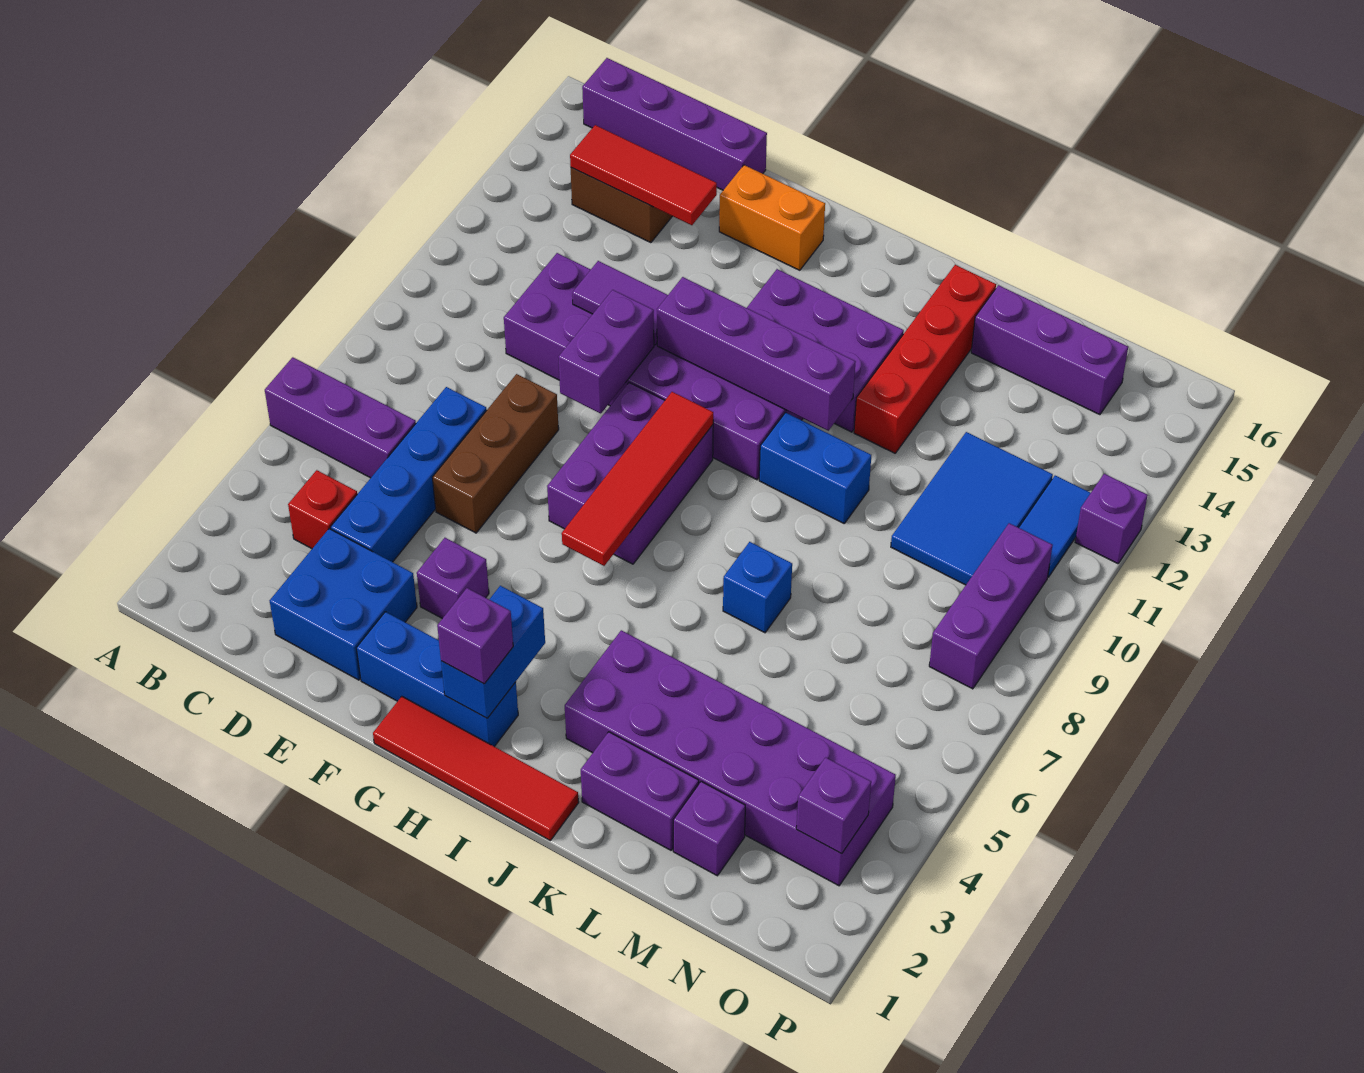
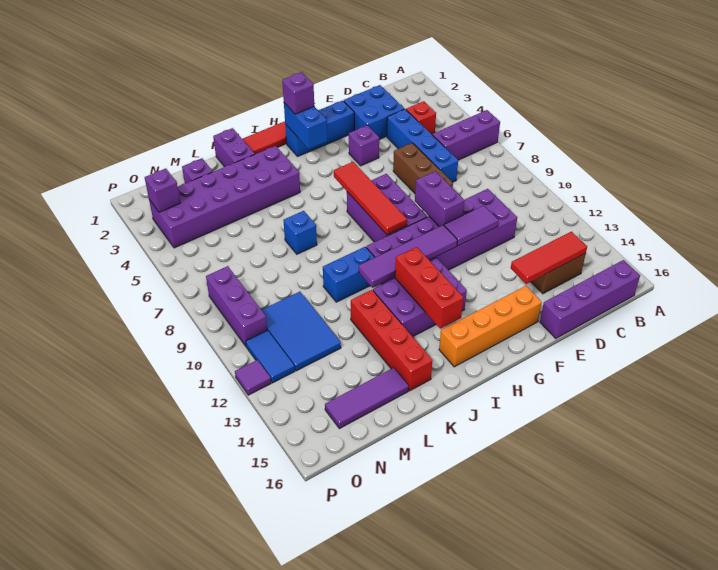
orange brick F15:G15 level 1 -> orange brick F15:I15 level 1
purple brick G11:J11 level 2 -> purple tile G11:J11 level 2
none -> red brick I12:I14 level 2
purple brick K2:L2 level 1 -> purple brick K1:K2 level 1
purple brick L15:N15 level 1 -> purple tile L15:N15 level 1
purple brick P12 level 1 -> purple tile P12 level 1

